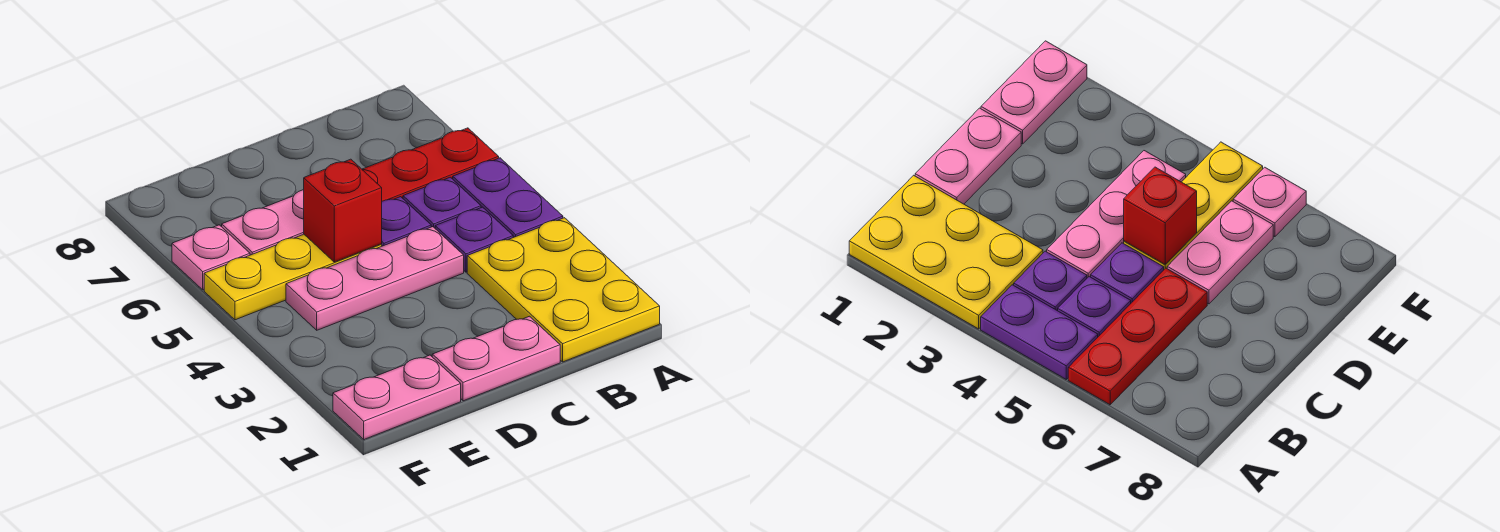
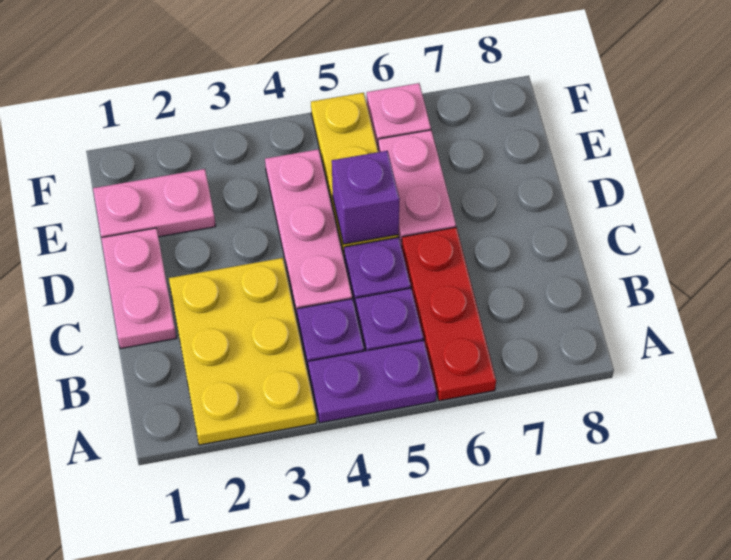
yellow plate A1:B3 level 1 -> yellow plate A2:C3 level 1
red brick D5 level 2 -> purple brick D5 level 2
pink plate E1:F1 level 1 -> pink plate E1:E2 level 1

